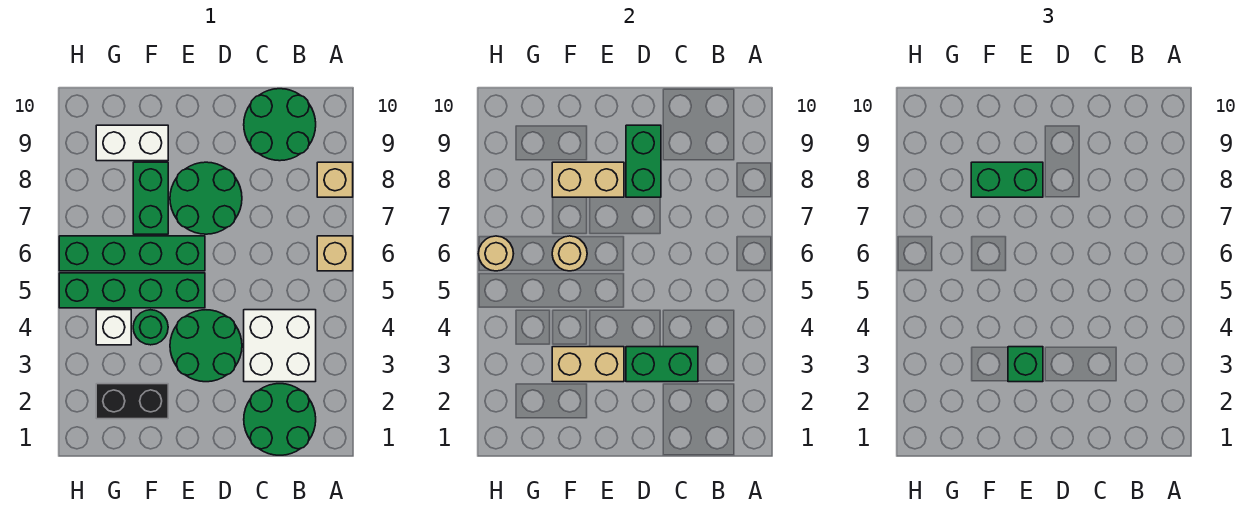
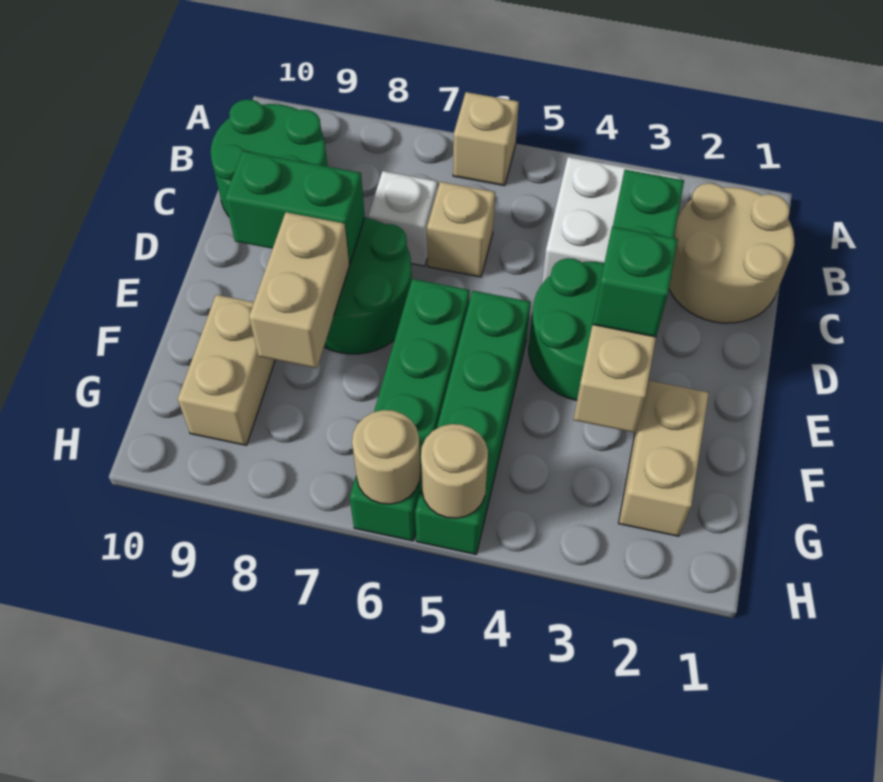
tan brick A8 level 1 -> tan brick C6 level 1
green round brick B1:C2 level 1 -> tan round brick B1:C2 level 1
green brick E8:F8 level 3 -> none
black brick F2:G2 level 1 -> tan brick F2:G2 level 1
green round brick F4 level 1 -> none
tan round brick F6 level 2 -> tan round brick H5 level 2
green brick F7:F8 level 1 -> none
white brick F9:G9 level 1 -> tan brick F9:G9 level 1
white brick G4 level 1 -> white brick C7 level 1

